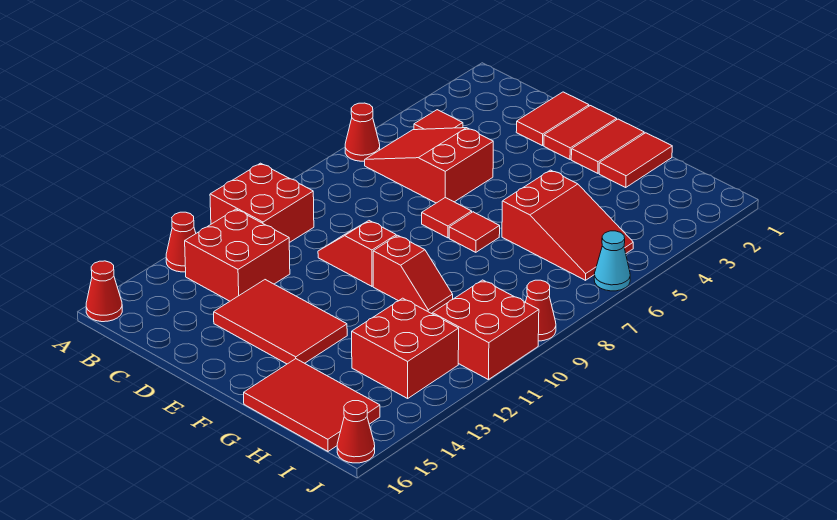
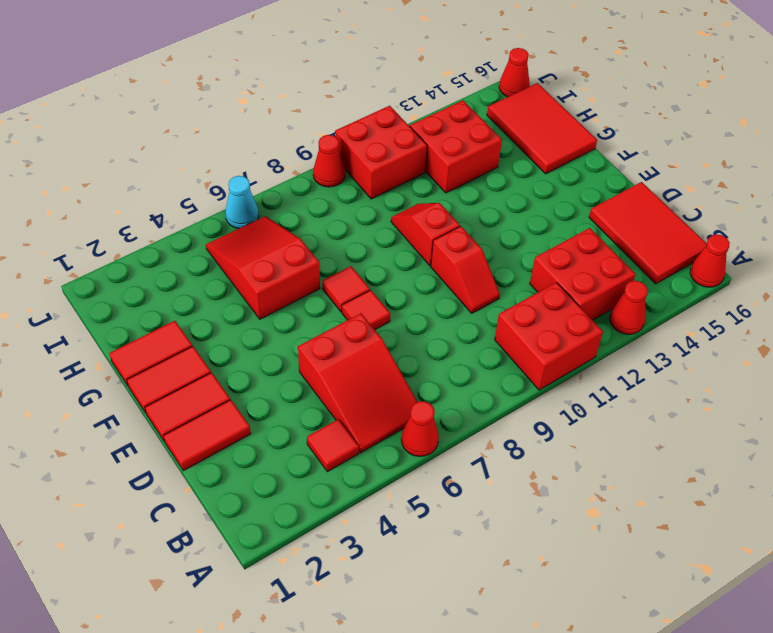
red tile D13:F14 level 1 -> red tile B15:D16 level 1

